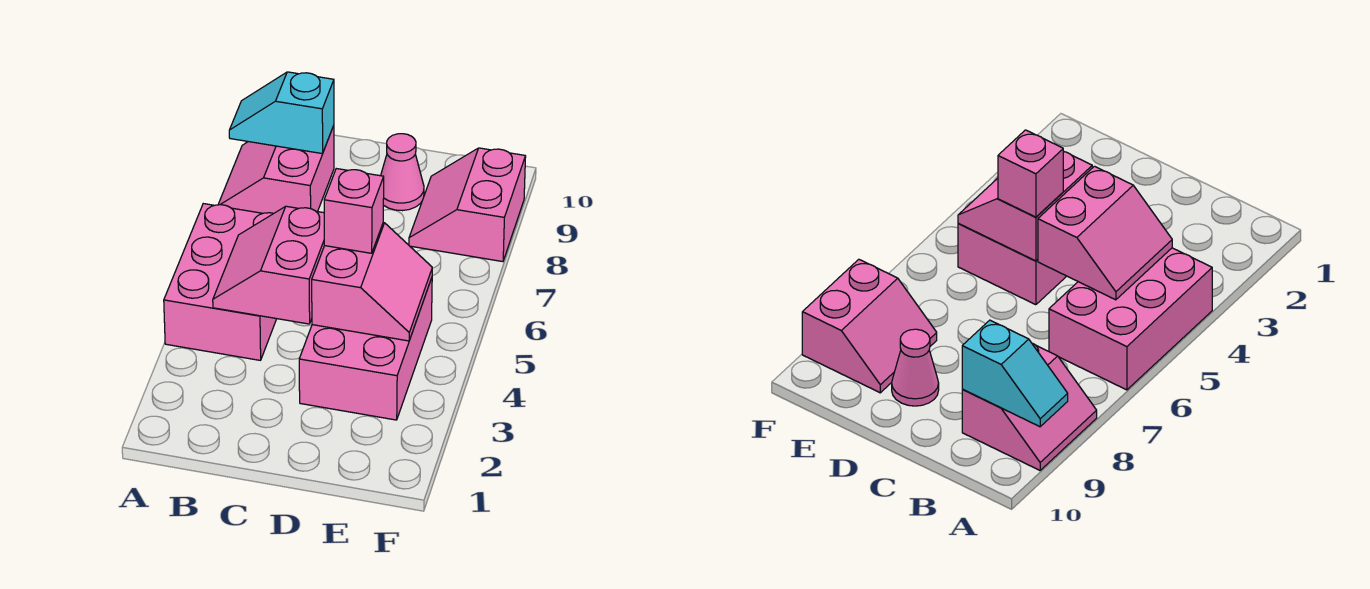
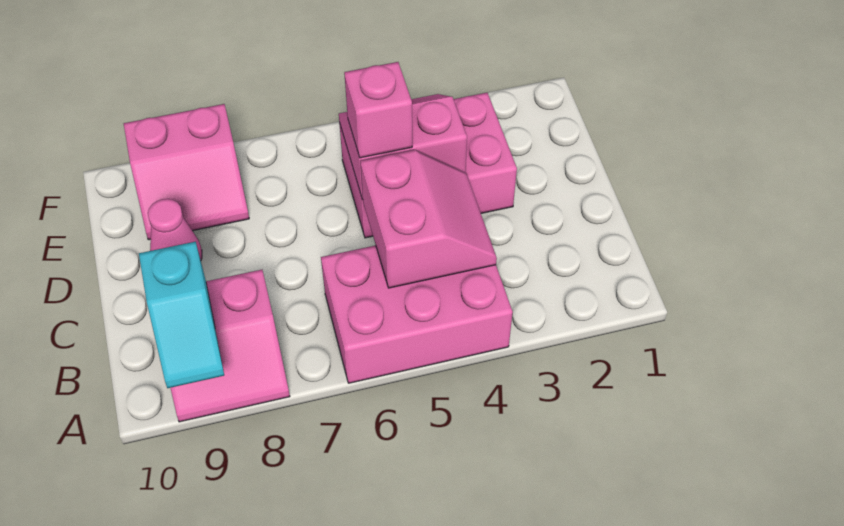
pink slope B4:C5 level 2 top C -> pink slope B4:C5 level 2 top 5

